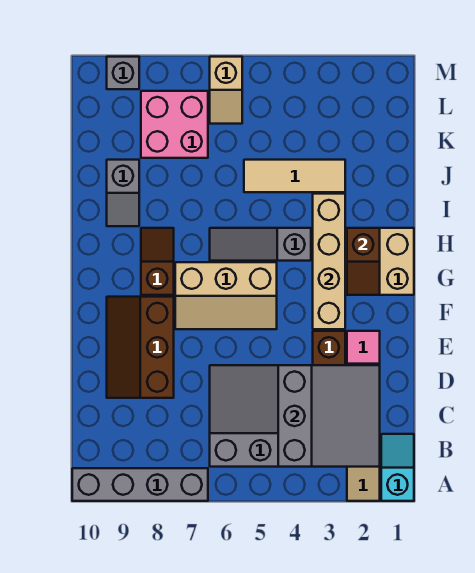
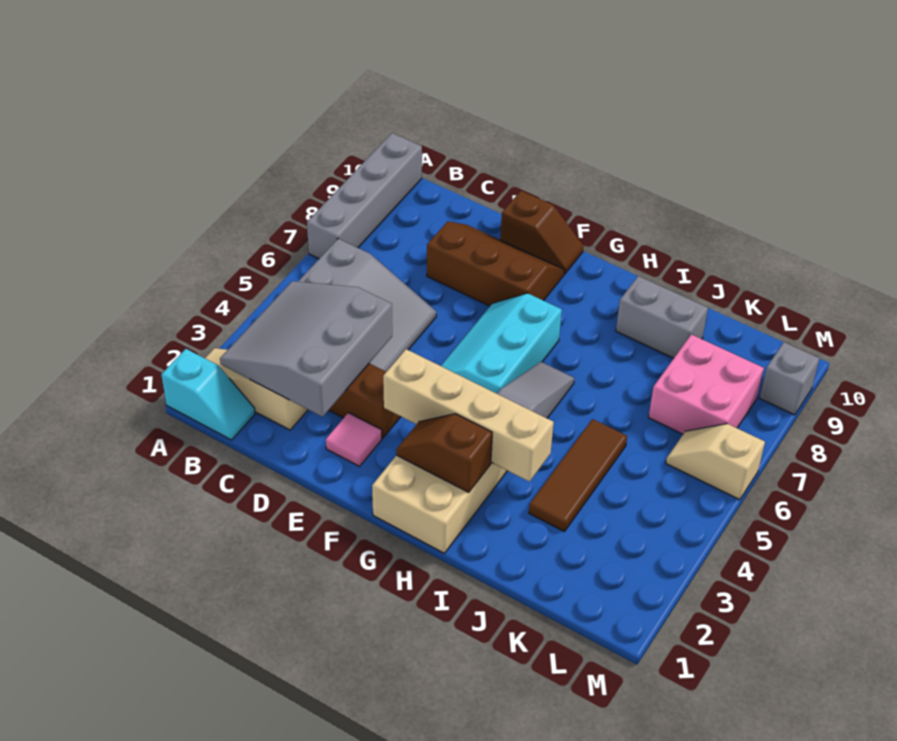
grey slope B2:D4 level 2 top 4 -> grey slope B2:D4 level 2 top D
tan slope F5:G7 level 1 top G -> cyan slope F5:G7 level 1 top G
brown slope G8:H8 level 1 top G -> brown slope E10:F10 level 1 top E
grey slope I9:J9 level 1 top J -> grey brick I9:J9 level 1
tan tile J3:J5 level 1 -> brown tile J3:J5 level 1

